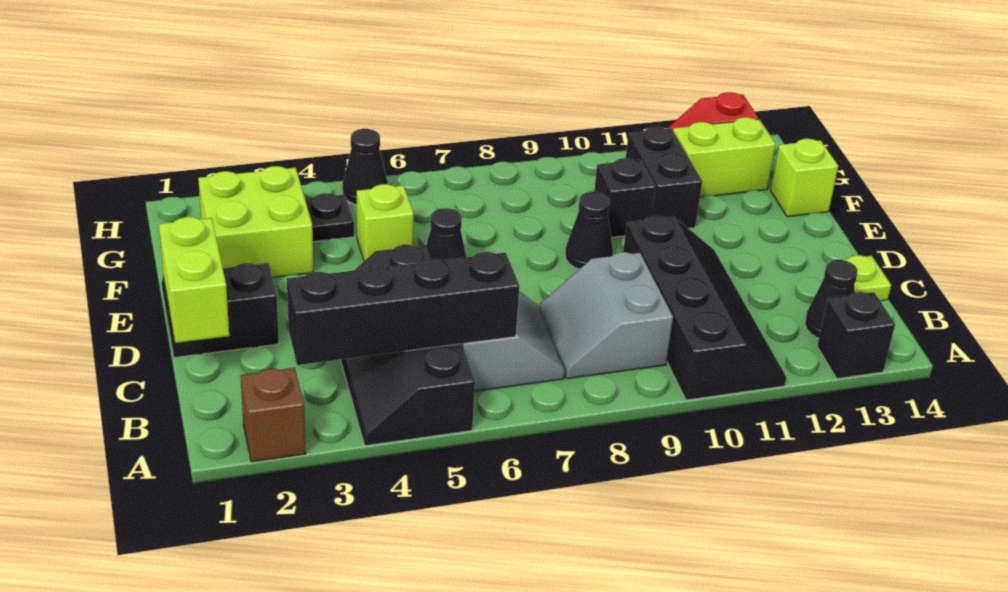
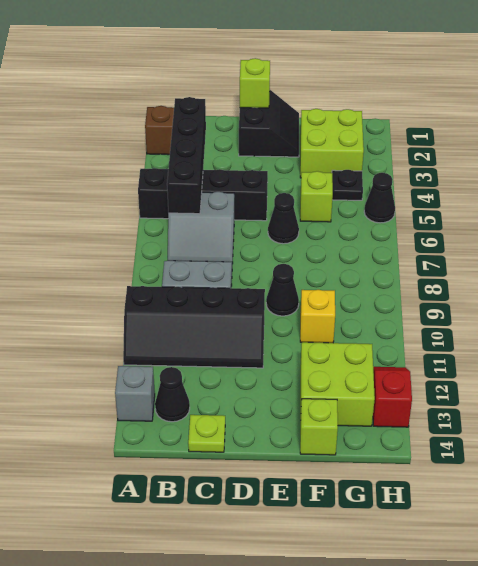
black brick A13 level 1 -> grey brick A13 level 1
lime brick C1:D1 level 2 -> lime brick D1 level 2
black brick F10 level 1 -> yellow brick F10 level 1
black brick F11:G11 level 1 -> none
lime brick G12:G13 level 1 -> lime brick F12:G13 level 1

